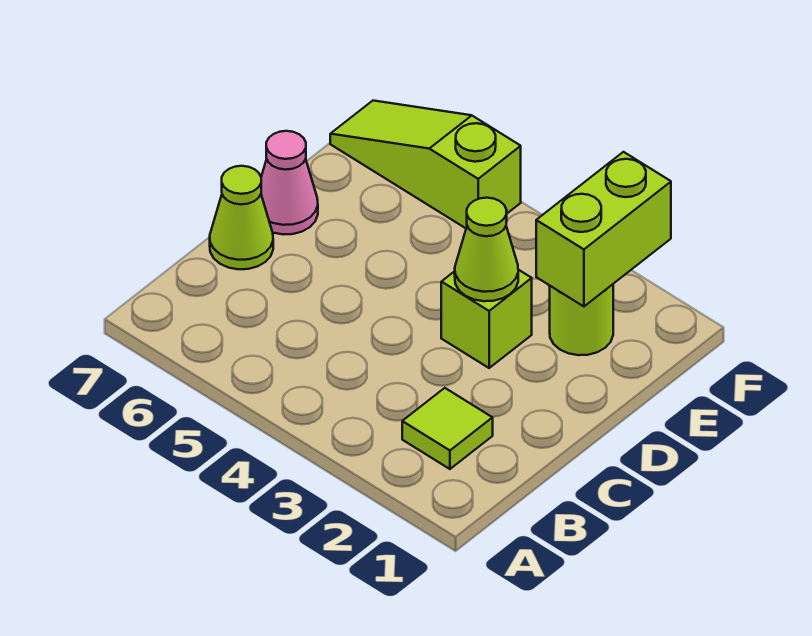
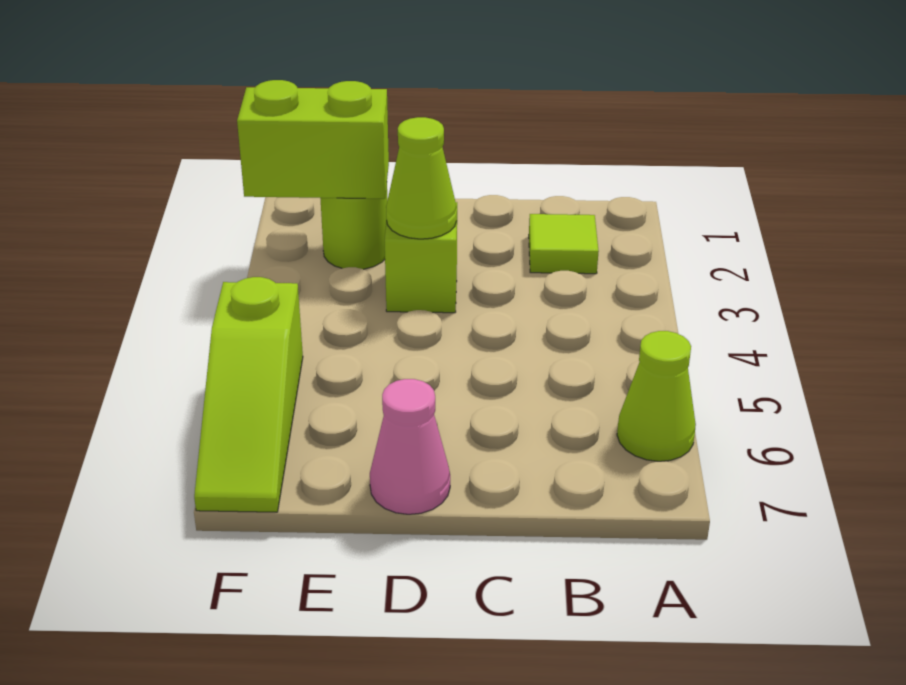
lime cone C7 level 1 -> lime cone A6 level 1

